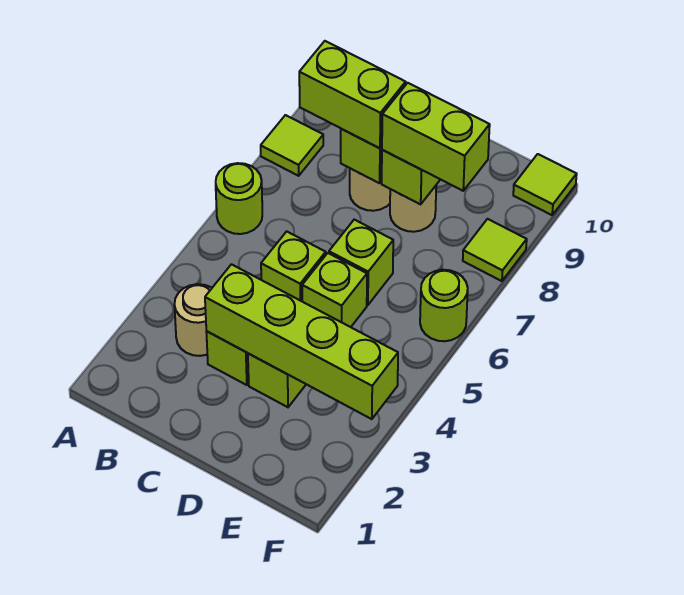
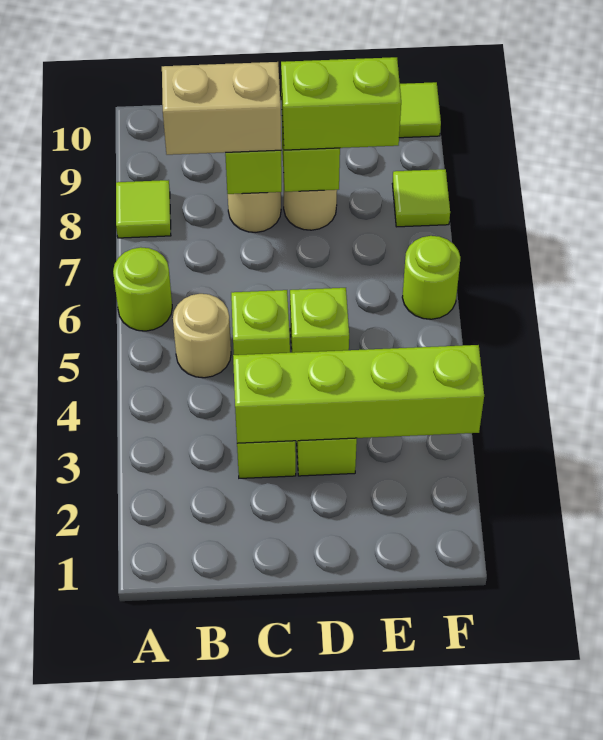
tan round brick B3 level 1 -> tan round brick B5 level 1
lime brick B8:C8 level 3 -> tan brick B8:C8 level 3
lime brick D6 level 1 -> none

